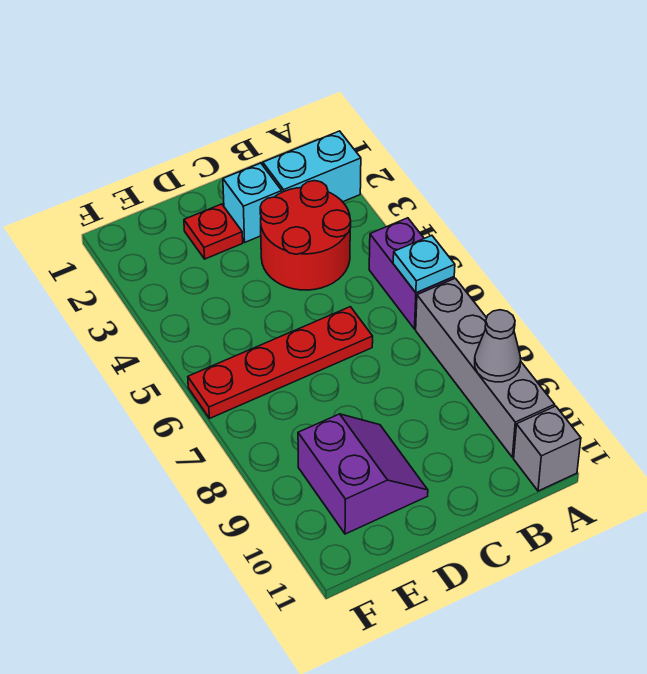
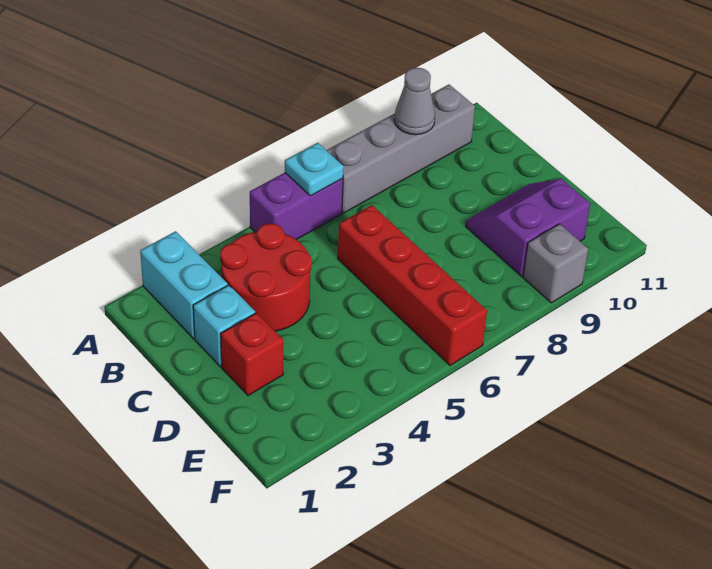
grey brick A11 level 1 -> grey brick F9 level 1
red plate C6:F6 level 1 -> red brick C6:F6 level 1
red plate D2 level 1 -> red brick D2 level 1

